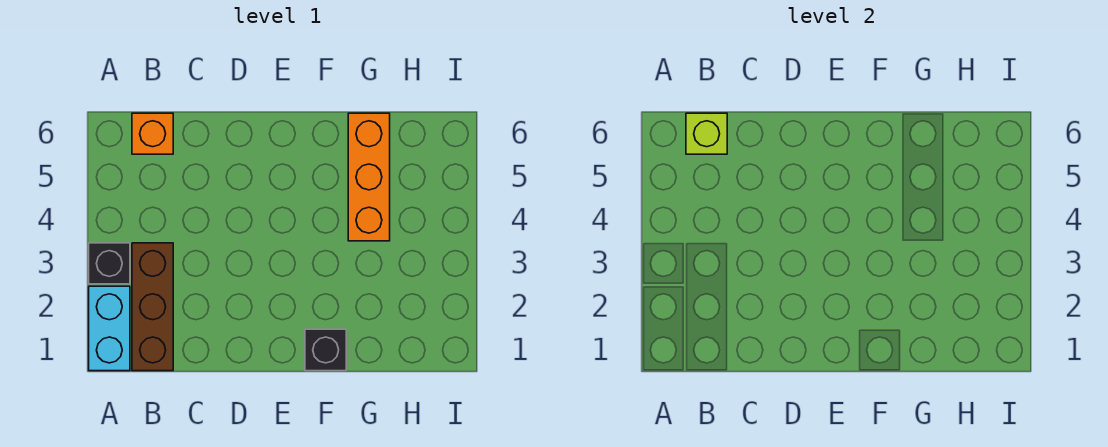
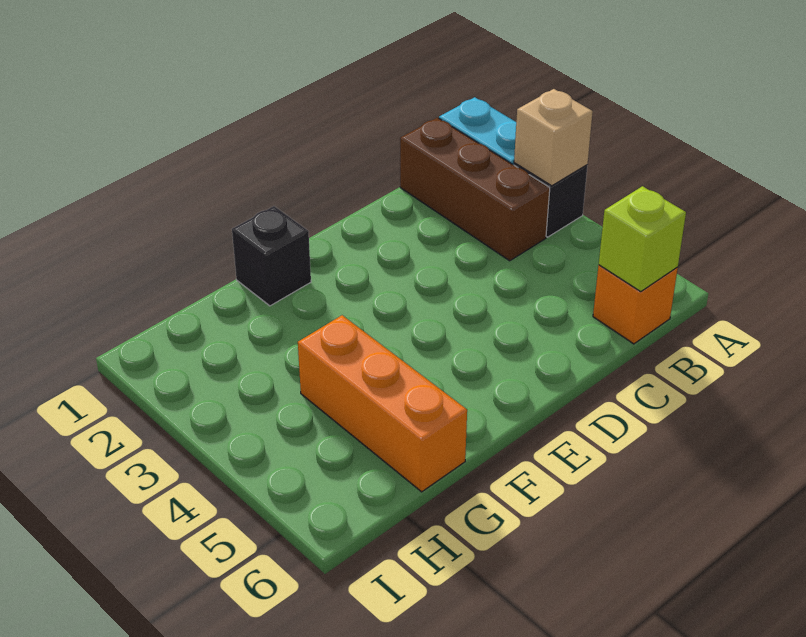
none -> tan brick A3 level 2

